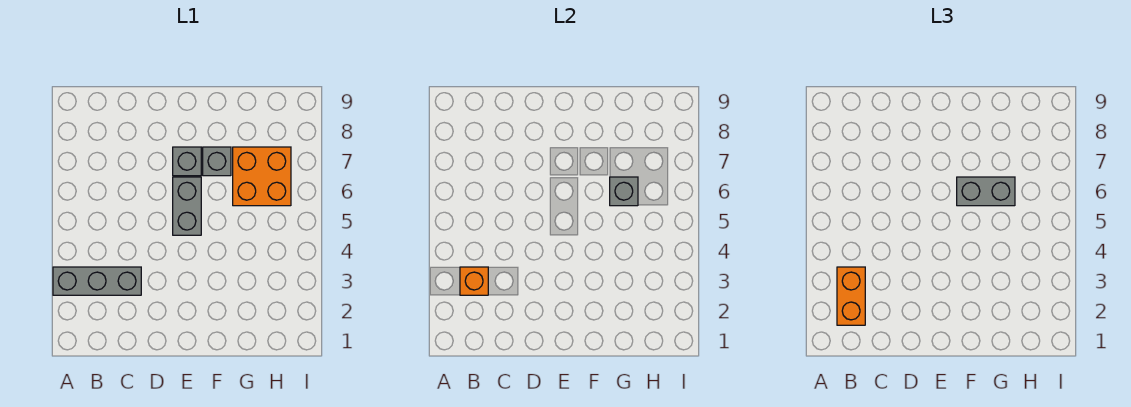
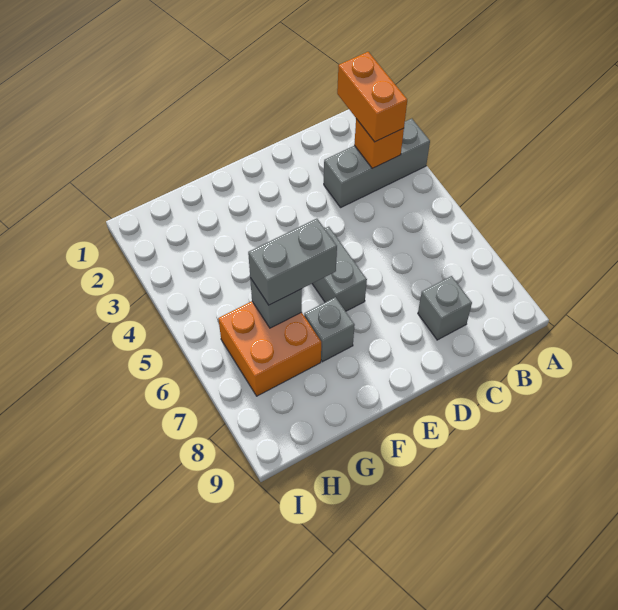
grey brick E7 level 1 -> grey brick C8 level 1

